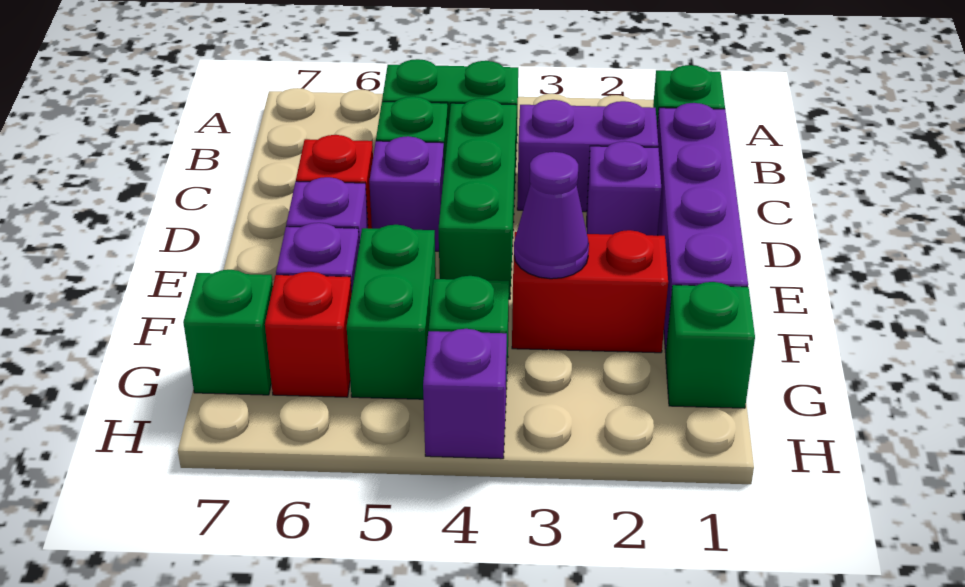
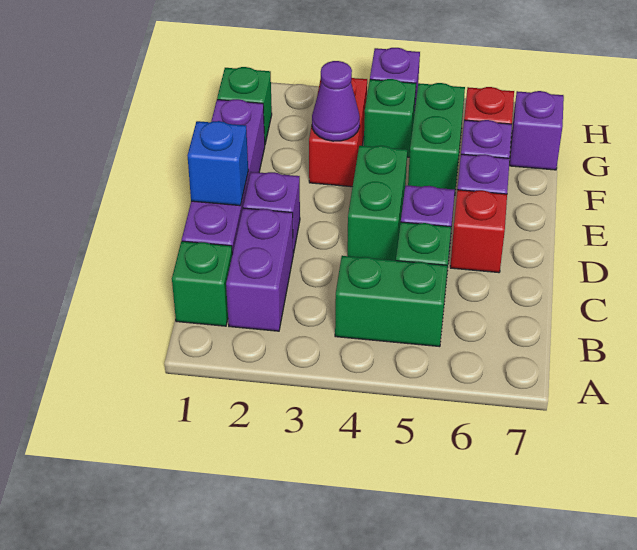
purple brick C2:C3 level 1 -> purple brick B2:C2 level 1
green brick C4:E4 level 1 -> green brick D4:E4 level 1
none -> blue brick D1 level 2
red brick F2:F3 level 1 -> red brick F3:G3 level 1
green brick G7 level 1 -> purple brick G7 level 1

